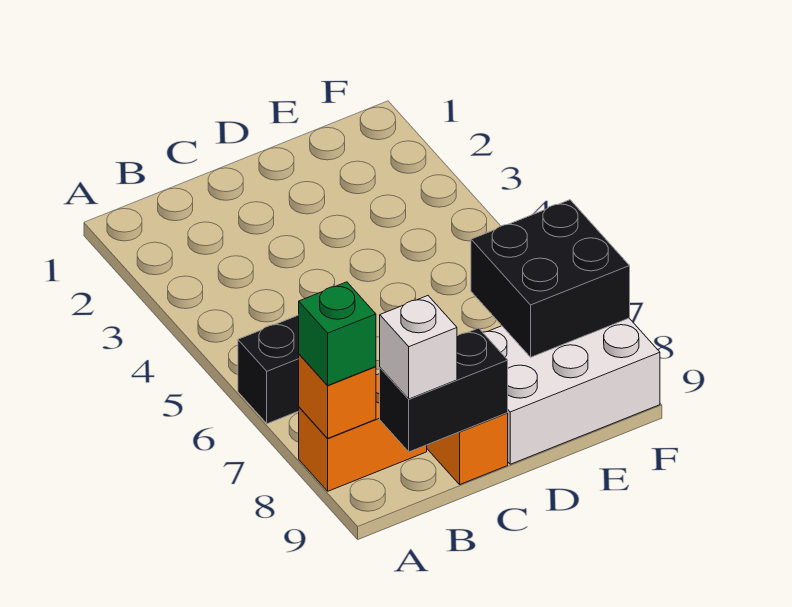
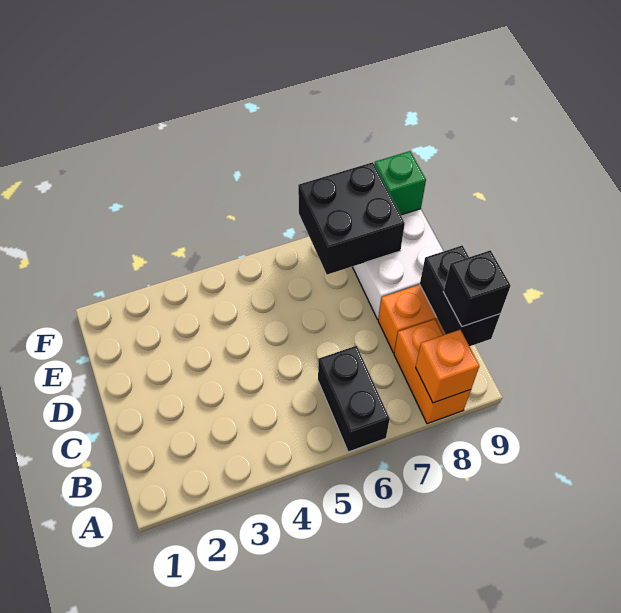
green brick A8 level 3 -> green brick F9 level 2
white brick B9 level 3 -> black brick B9 level 3

